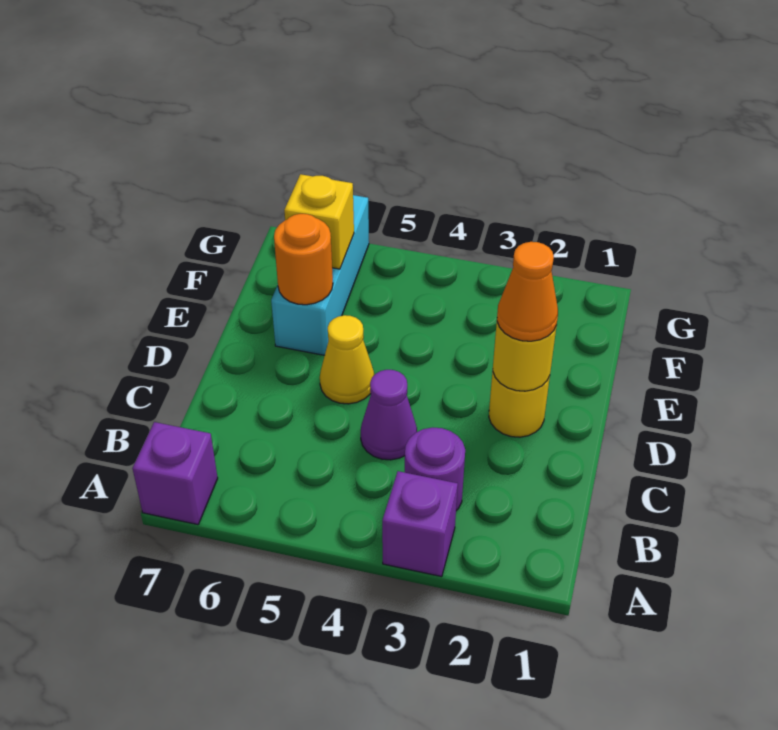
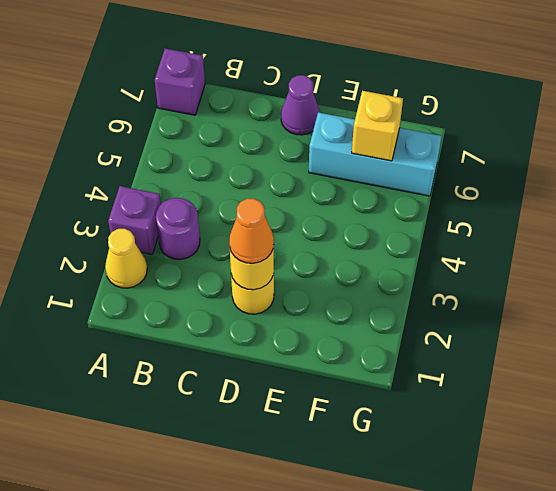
purple cone C4 level 1 -> purple cone D7 level 1
yellow cone D5 level 1 -> yellow cone A2 level 1
orange round brick E6 level 2 -> none

